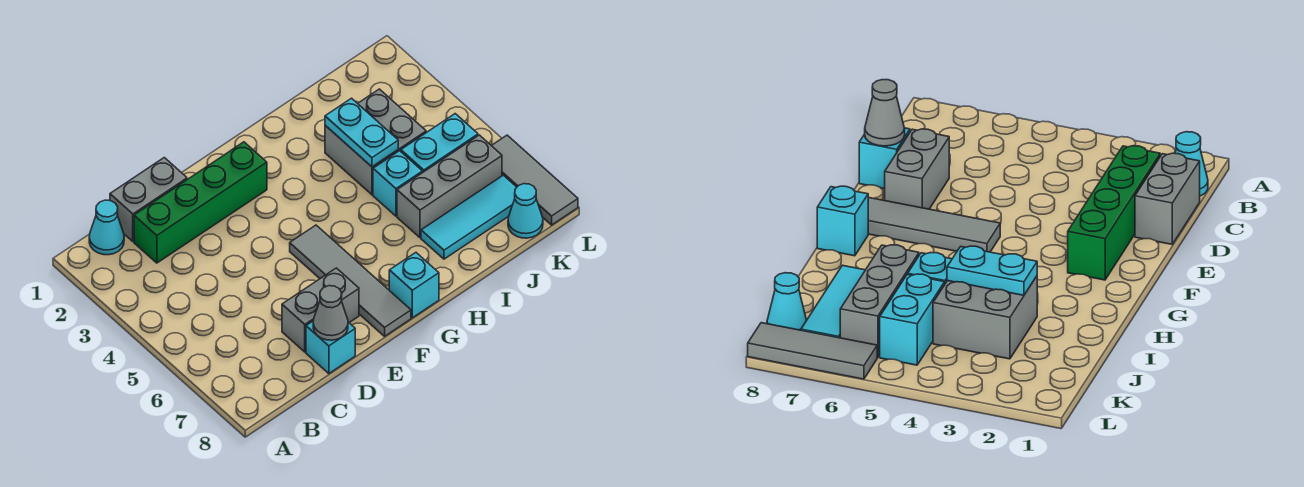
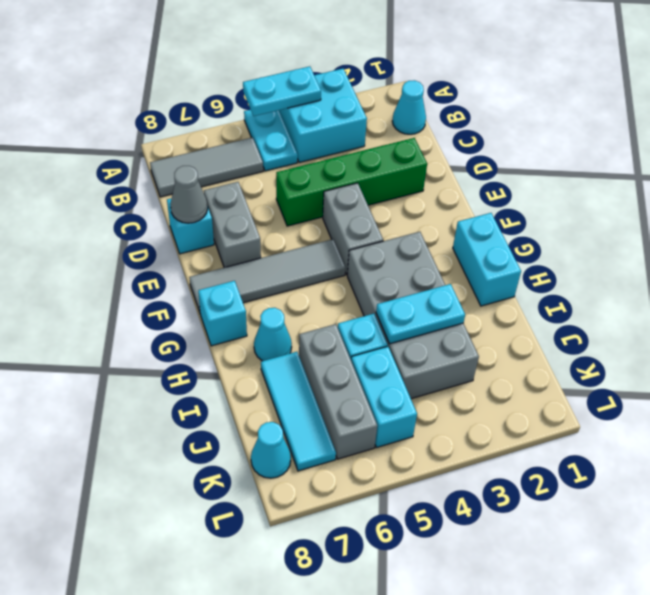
none -> cyan brick A3:B4 level 1
none -> cyan plate A4:A5 level 2
none -> cyan plate A5:B5 level 1
grey brick C1:D1 level 1 -> grey brick E4:F4 level 1
green brick C2:F2 level 1 -> green brick D2:D5 level 1
none -> cyan brick G1:H1 level 1
none -> cyan cone H7 level 1
grey brick I3:J4 level 1 -> grey brick G3:J4 level 1
grey tile L6:L8 level 1 -> grey tile B6:B8 level 1

